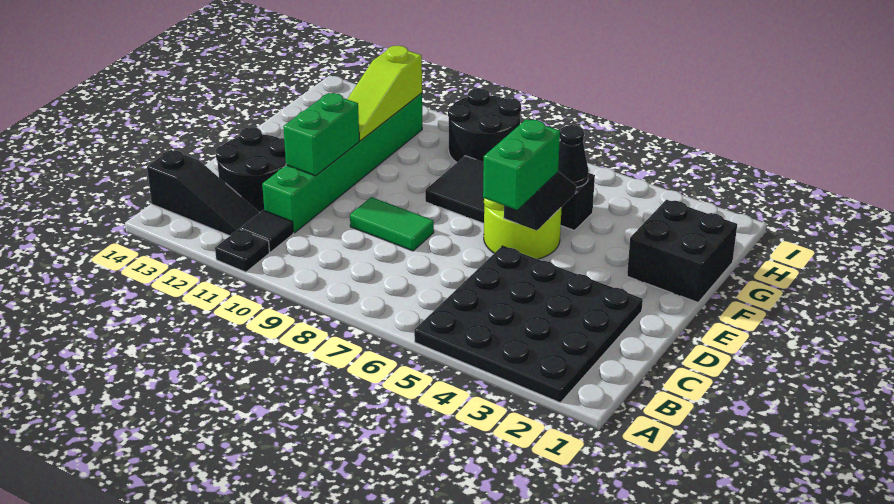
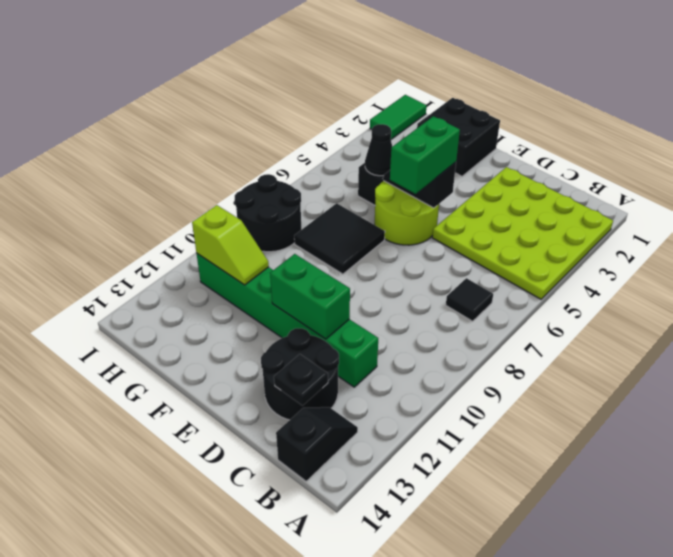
black plate A2:D5 level 1 -> lime plate A2:D5 level 1
black plate A11 level 1 -> black plate C13 level 2
black tile B11 level 1 -> black tile B7 level 1
black slope B12:B14 level 1 top 14 -> black slope B13:B14 level 1 top 14
green brick D5:E5 level 3 -> green brick E5:E6 level 3
green tile D8:D9 level 1 -> green tile I1:I2 level 1
lime slope F11:H11 level 2 top H -> lime slope G11:H11 level 2 top H

